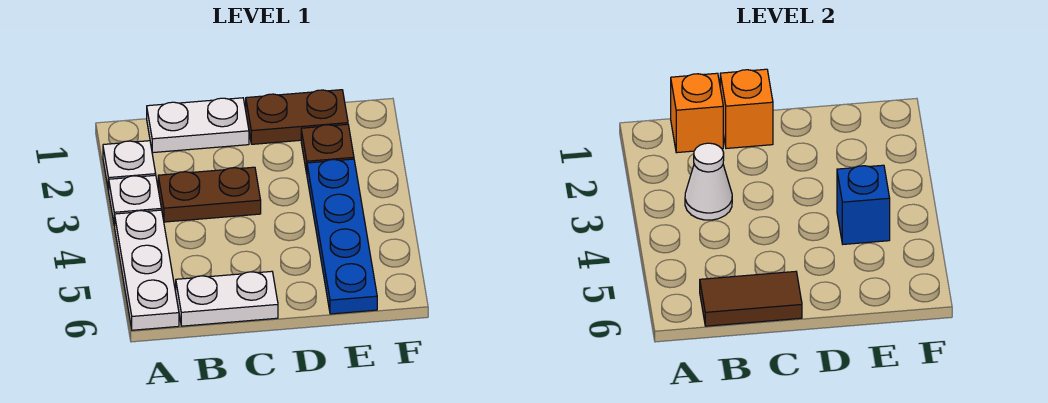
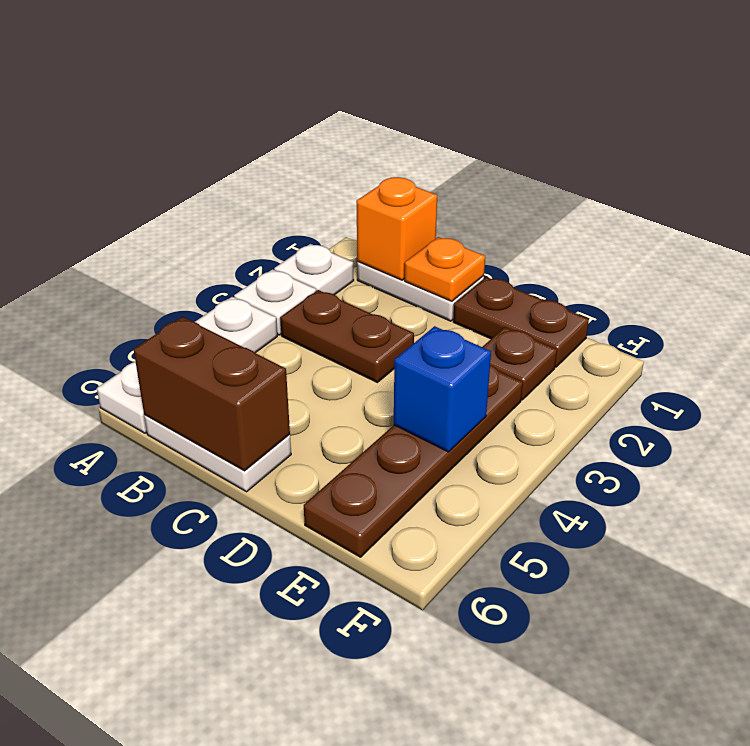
white cone B3 level 2 -> none
brown tile B6:C6 level 2 -> brown brick B6:C6 level 2
orange brick C1 level 2 -> orange plate C1 level 2
blue plate E3:E6 level 1 -> brown plate E3:E6 level 1

